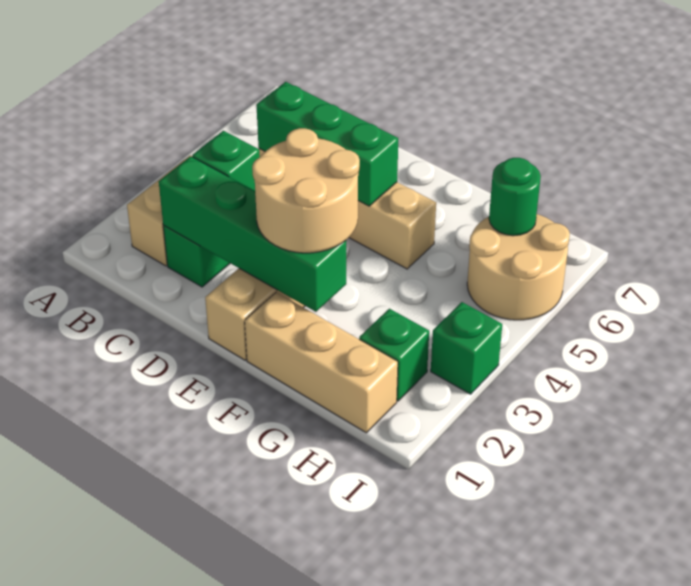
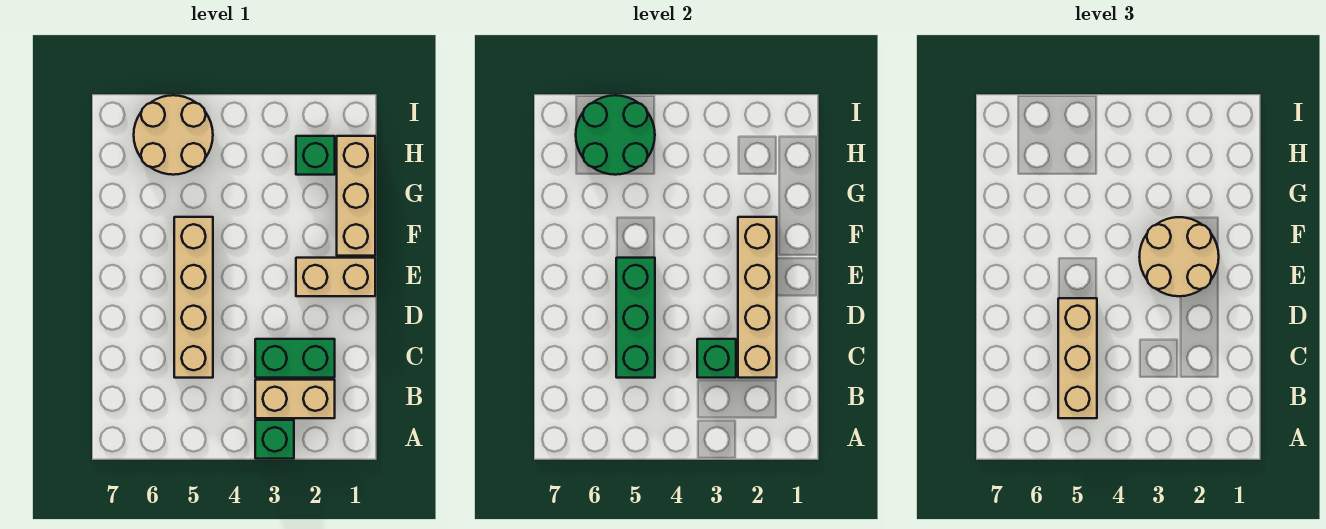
none -> tan brick B5:D5 level 3
green brick C2:F2 level 2 -> tan brick C2:F2 level 2
green round brick H6 level 2 -> green round brick H5:I6 level 2
green brick I3 level 1 -> green brick A3 level 1

